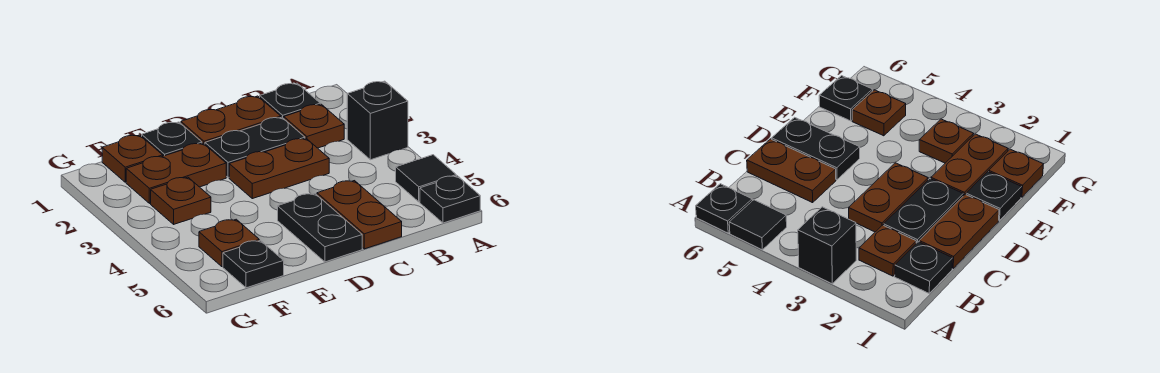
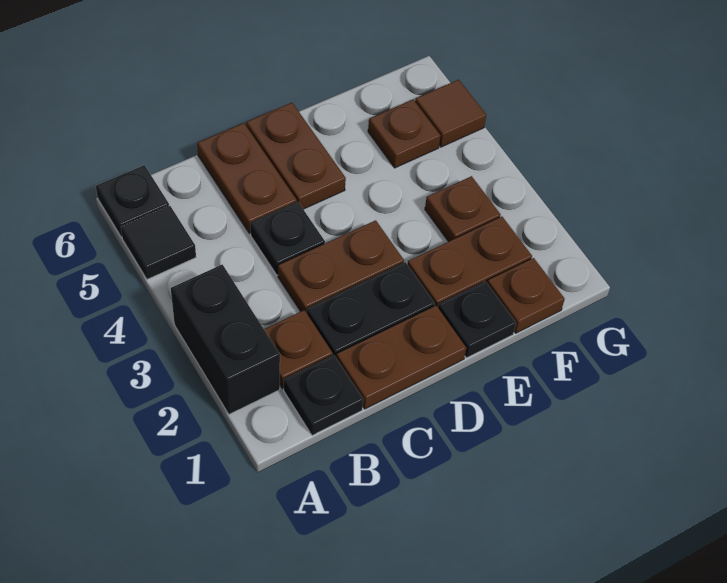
black brick A3 level 1 -> black brick A2:A3 level 1
black plate D5:D6 level 1 -> brown plate D5:D6 level 1
black plate F6 level 1 -> black plate C4 level 1
none -> brown tile G5 level 1

